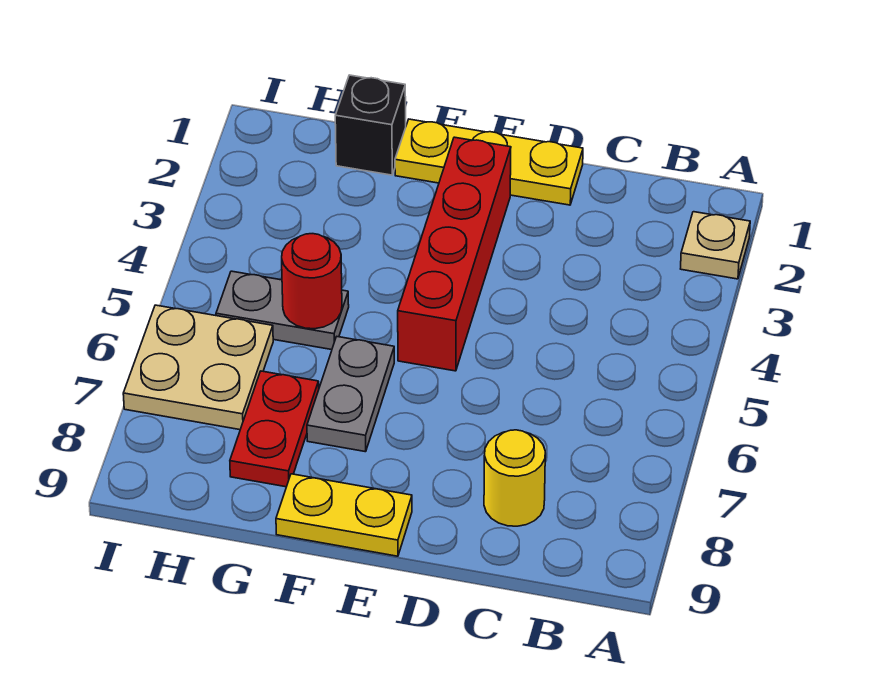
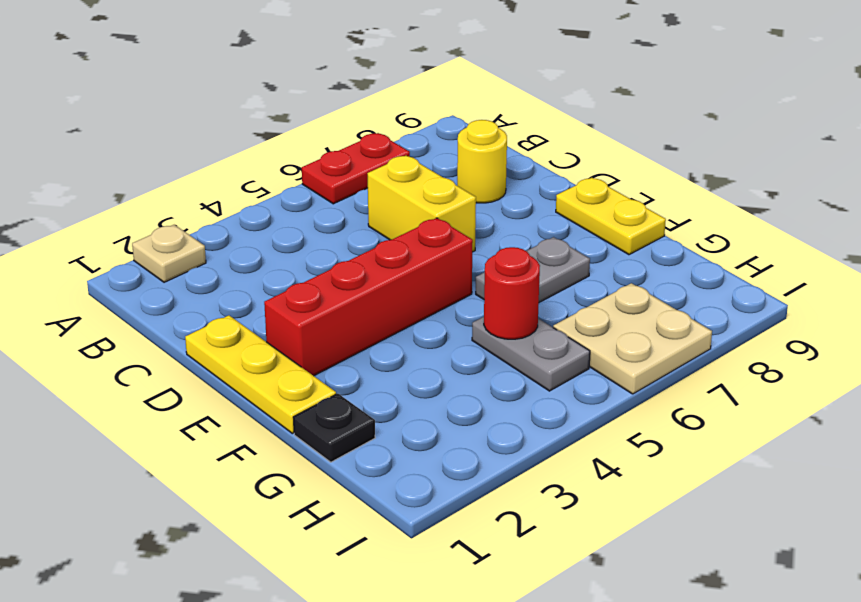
none -> yellow brick C6:D6 level 1
black brick G1 level 1 -> black plate G1 level 1
red plate G7:G8 level 1 -> red plate A6:A7 level 1

